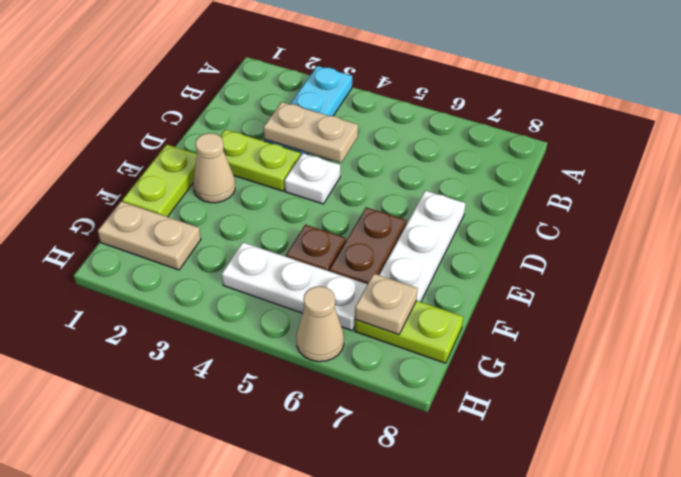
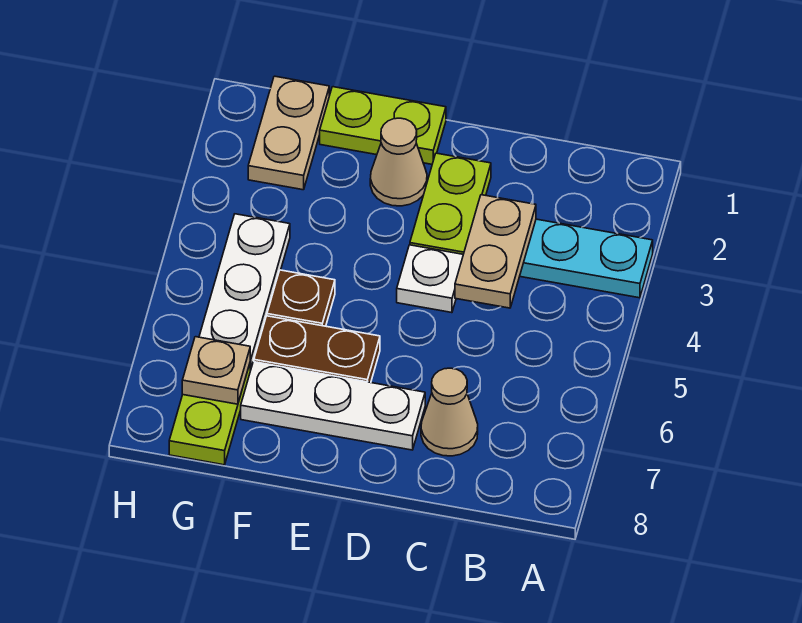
tan cone H6 level 1 -> tan cone C7 level 1

